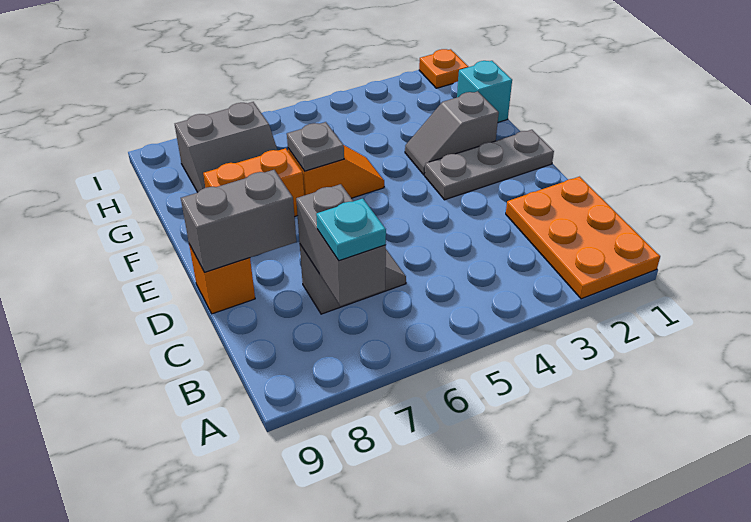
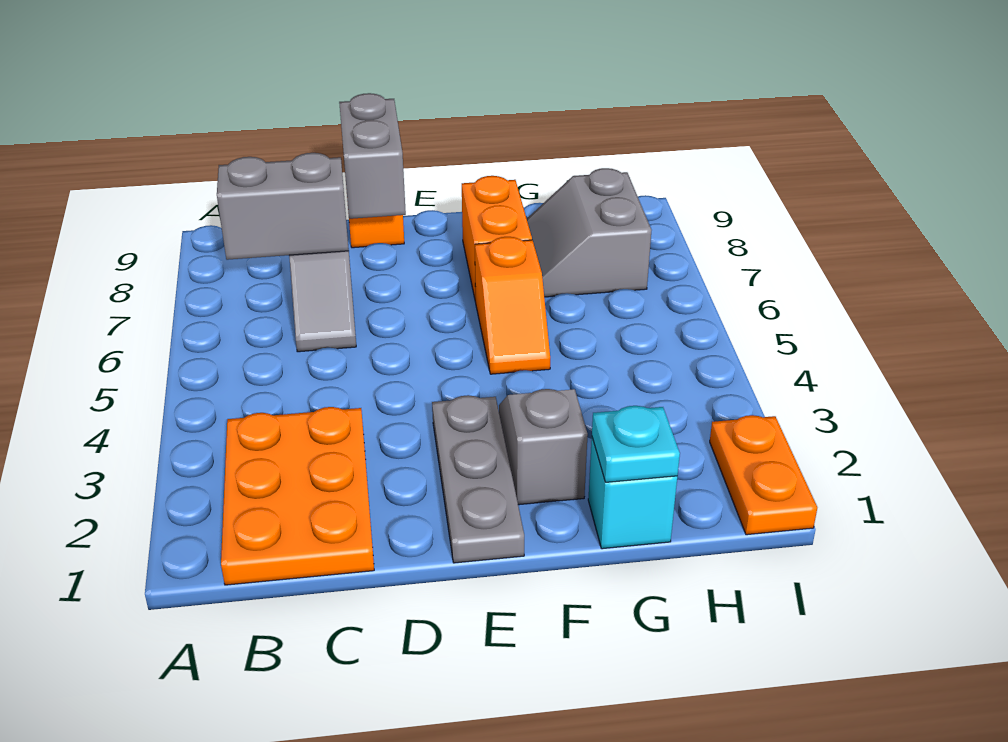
orange plate A1:C2 level 1 -> orange plate B1:C3 level 1
cyan plate B7 level 3 -> cyan plate G1 level 2
grey plate F6 level 2 -> none
orange plate I1 level 1 -> orange plate I1:I2 level 1

